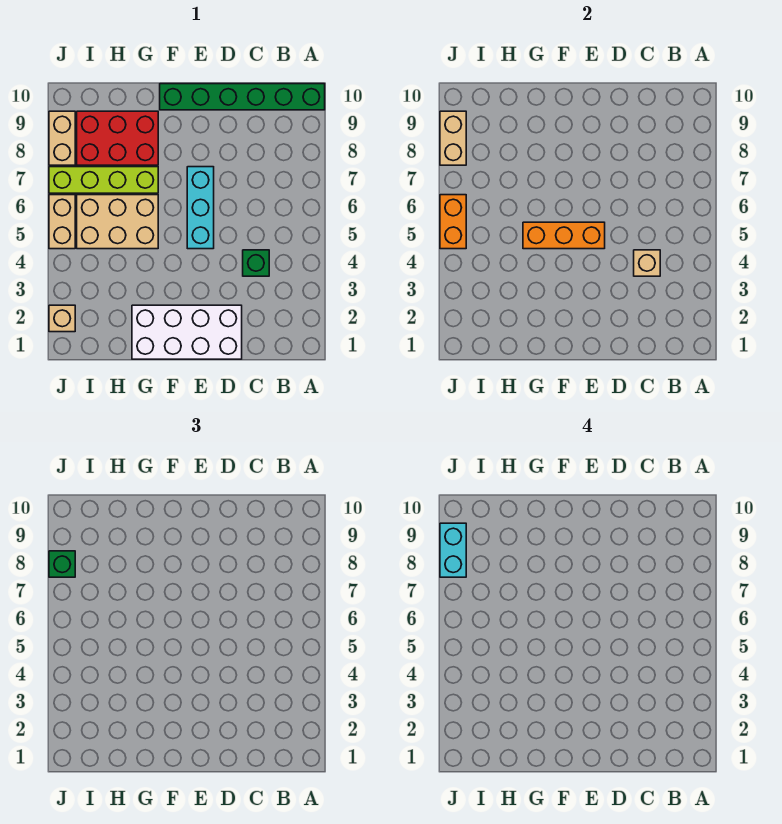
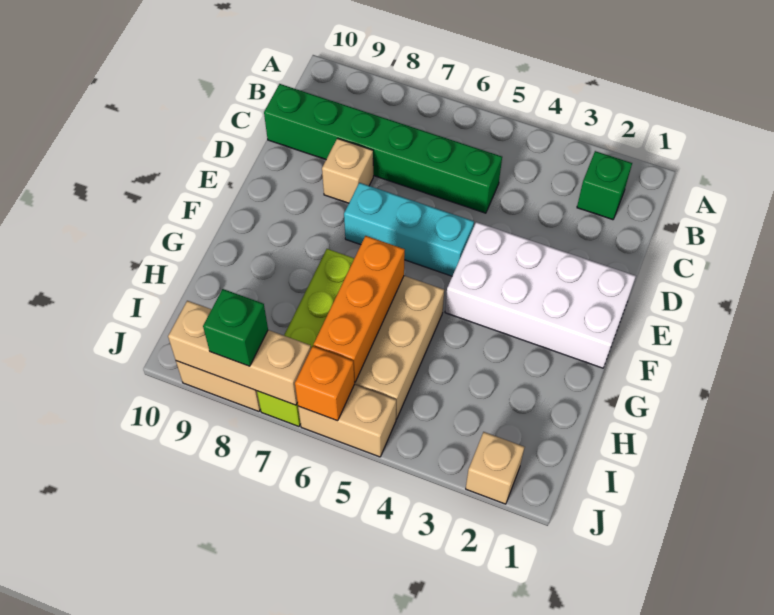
green brick A10:F10 level 1 -> green brick C5:C10 level 1
green brick C4 level 1 -> green brick B2 level 1
tan brick C4 level 2 -> tan brick D8 level 1
white brick D1:G2 level 1 -> white brick E1:F4 level 1
orange brick E5:G5 level 2 -> orange brick G6:I6 level 2
red brick G8:I9 level 1 -> none
orange brick J5:J6 level 2 -> orange brick J6 level 2
tan brick J8:J9 level 2 -> tan brick J7:J9 level 2
cyan brick J8:J9 level 4 -> none

